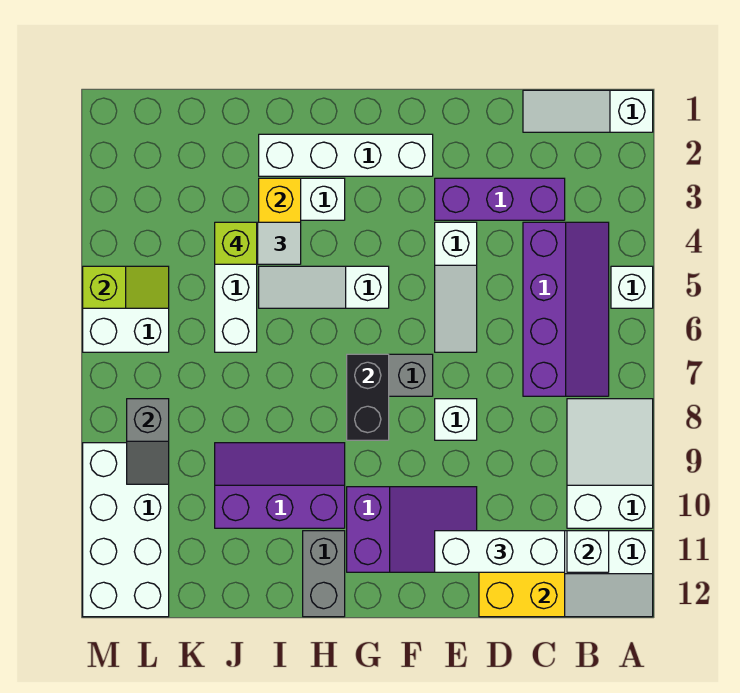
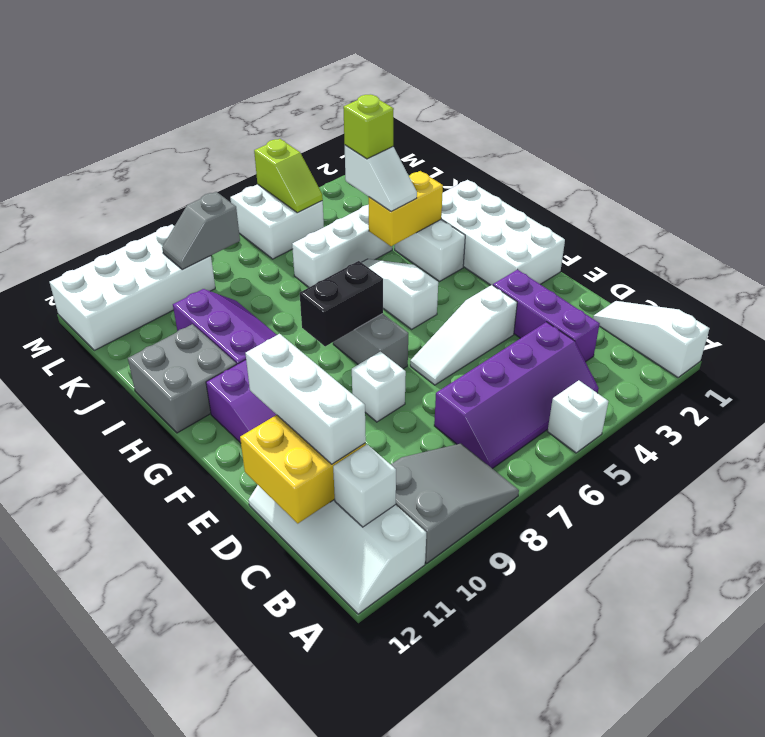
white slope A8:B10 level 1 top 10 -> grey slope A8:B10 level 1 top 10
white brick F2:I2 level 1 -> white brick F1:I2 level 1
grey brick H11:H12 level 1 -> grey brick H11:I12 level 1

